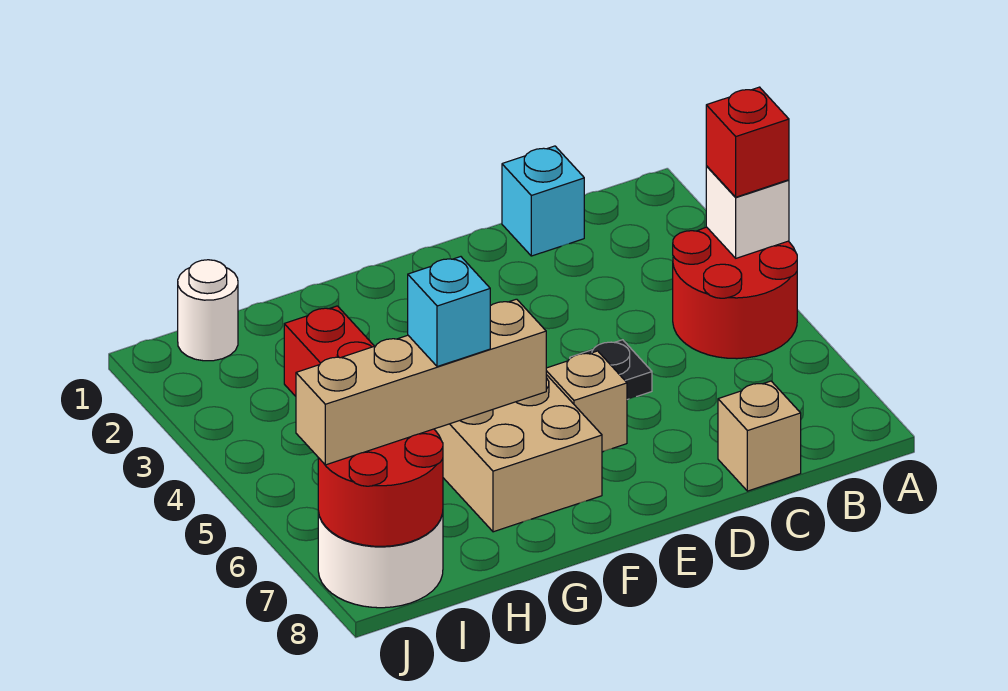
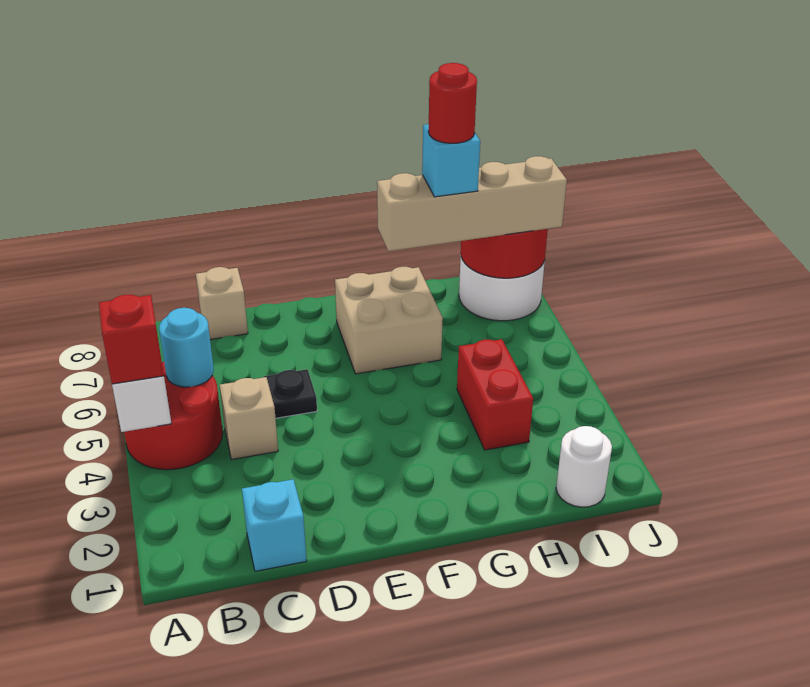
none -> cyan round brick B5 level 2
tan brick E6 level 1 -> tan brick C4 level 1
none -> red round brick H7 level 5

